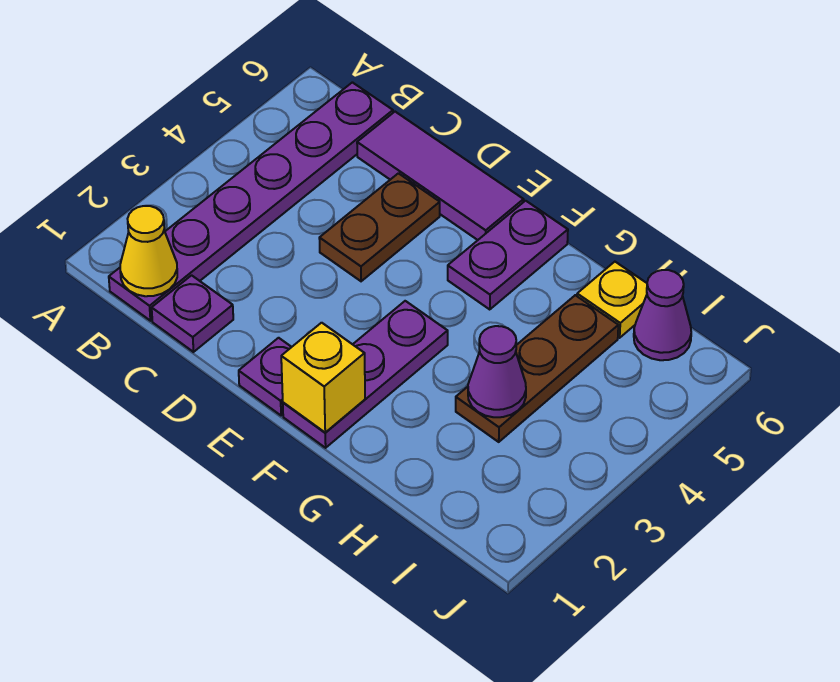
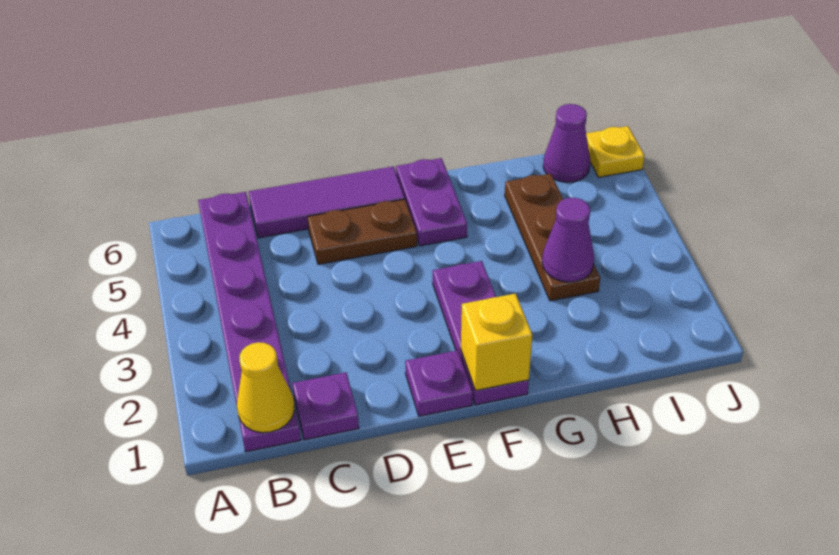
brown plate D4:D5 level 1 -> brown plate D5:E5 level 1
yellow plate H6 level 1 -> yellow plate J6 level 1

